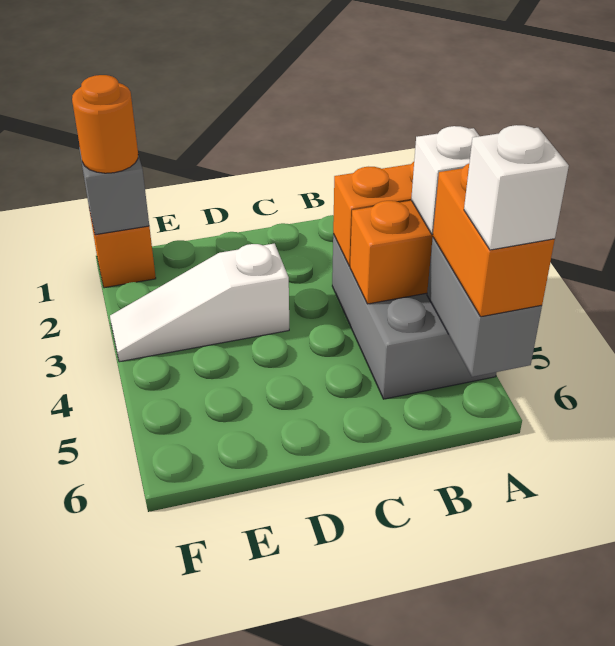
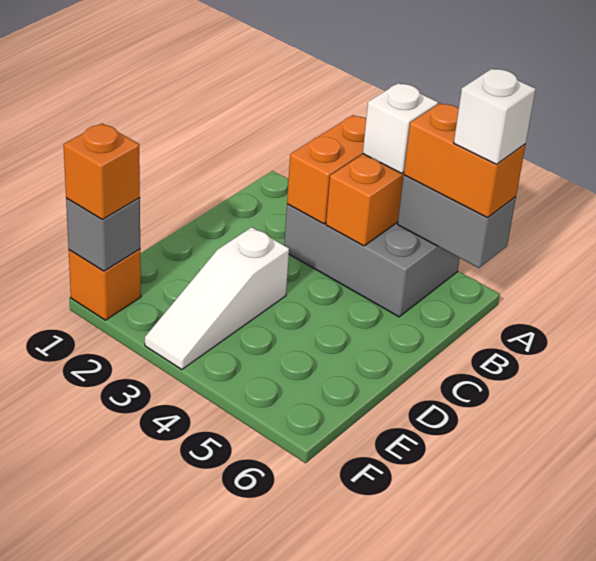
orange round brick F1 level 3 -> orange brick F1 level 3

